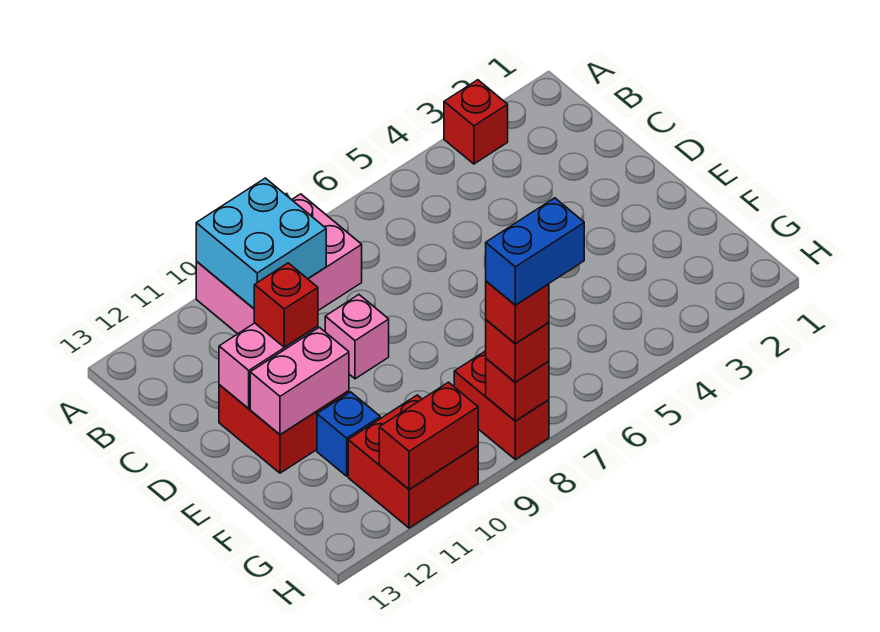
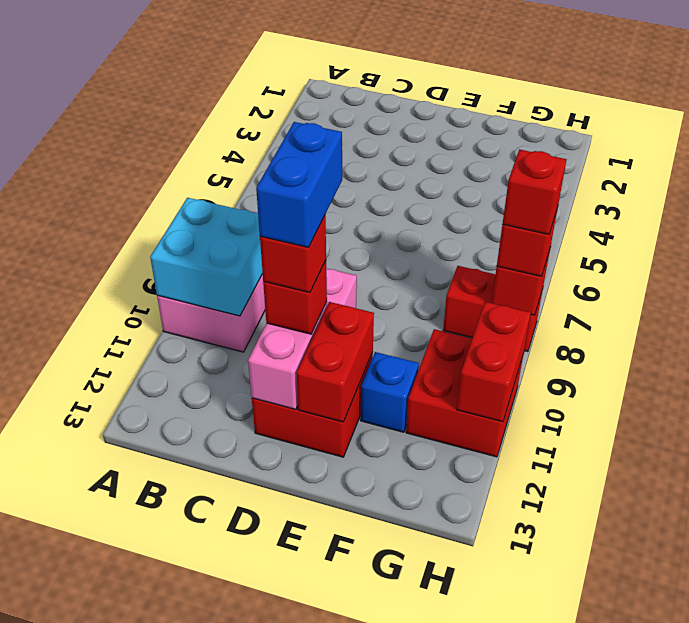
red brick A3 level 1 -> red brick D11 level 4
pink brick E11:E12 level 2 -> red brick E11:E12 level 2
blue brick H7:H8 level 5 -> blue brick D10:D11 level 5

